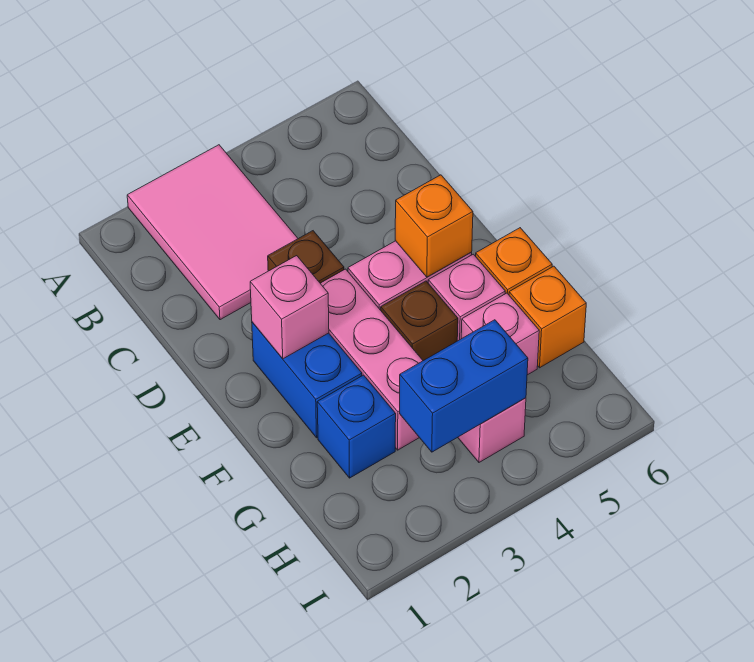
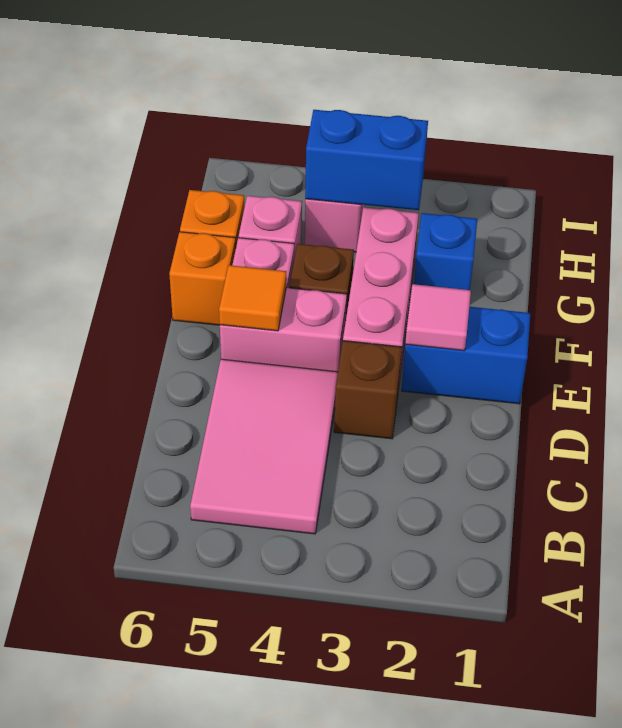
pink tile A2:C3 level 1 -> pink tile B4:D5 level 1
blue brick E2:F2 level 1 -> blue brick E1:E2 level 1
pink brick E2 level 2 -> pink tile E2 level 2
orange brick E5 level 2 -> orange tile E5 level 2

